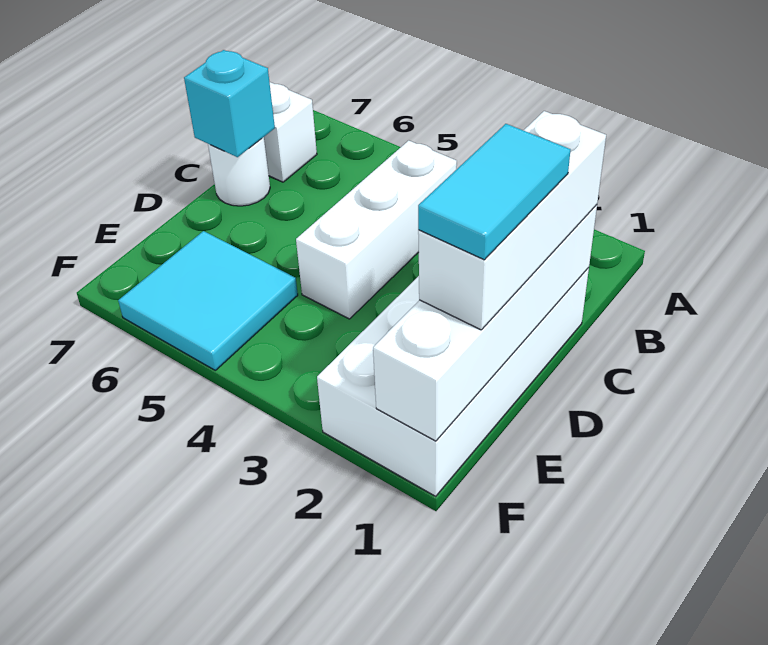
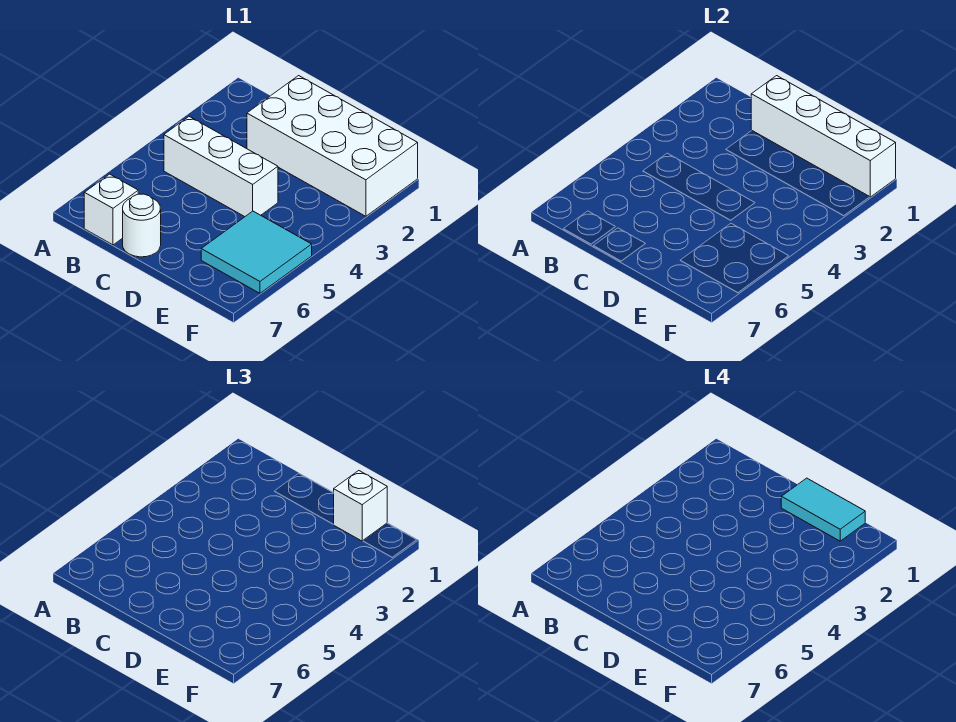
white brick C1:E1 level 3 -> white brick E1 level 3
cyan brick C7 level 2 -> none

